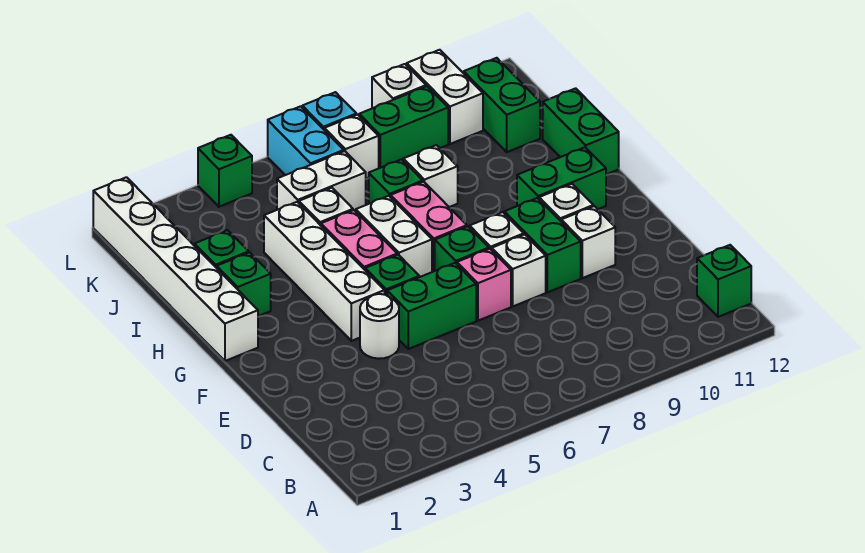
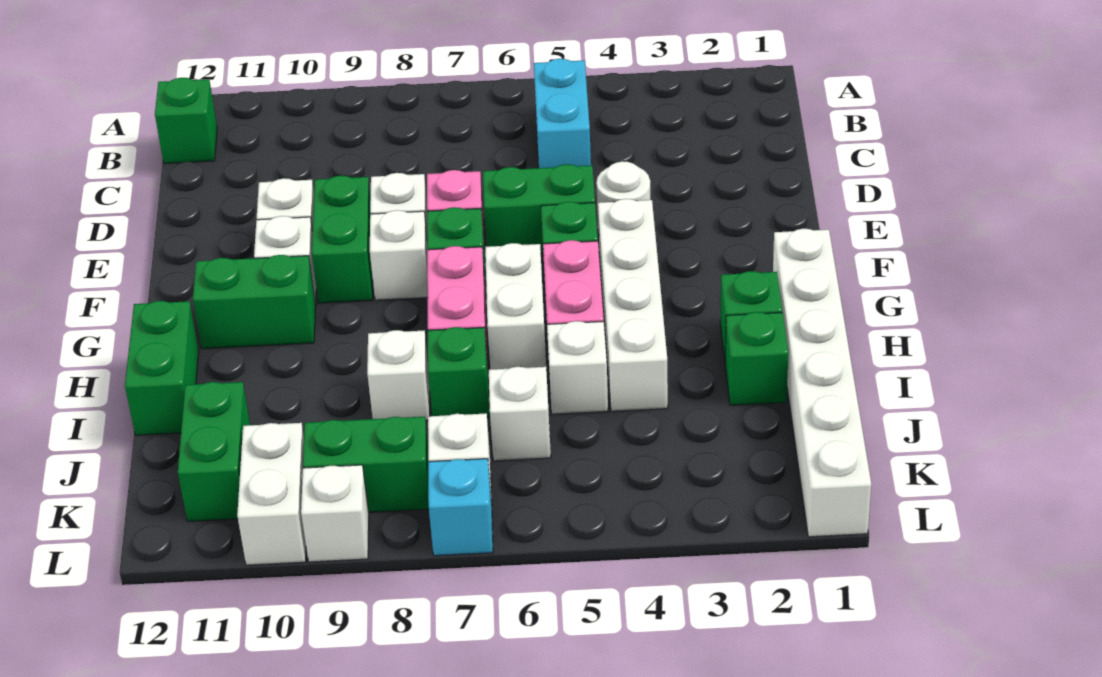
white brick J5:J6 level 1 -> white brick J6 level 1
cyan brick K6:L6 level 1 -> cyan brick B5:C5 level 1
green brick L4 level 1 -> none

